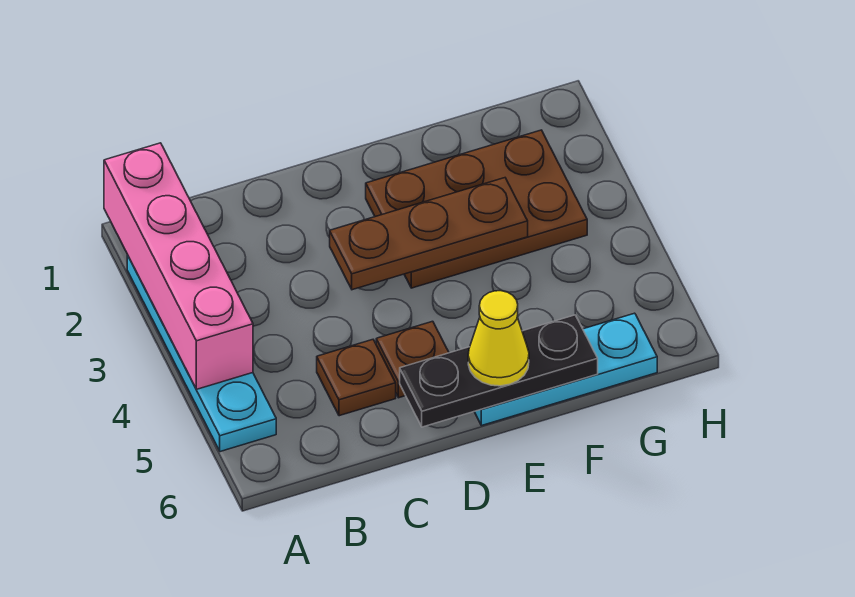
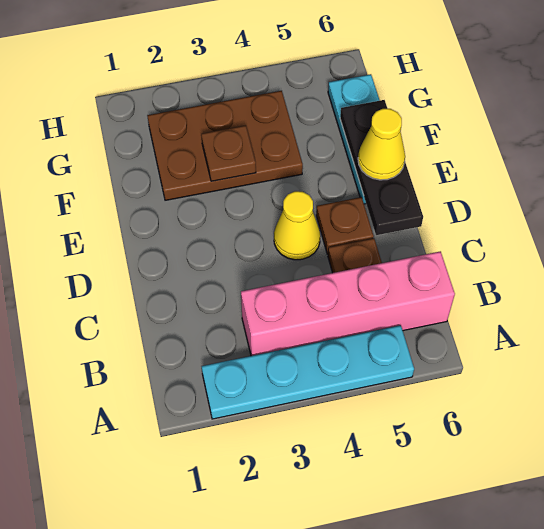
pink brick A1:A4 level 2 -> pink brick B3:B6 level 1
brown plate D3:F3 level 2 -> brown plate F3 level 2
none -> yellow cone D4 level 1
brown plate E2:G3 level 1 -> brown plate F2:G4 level 1

